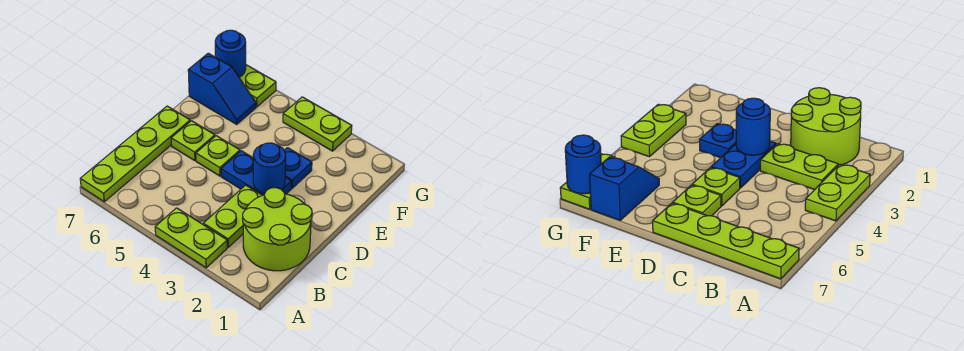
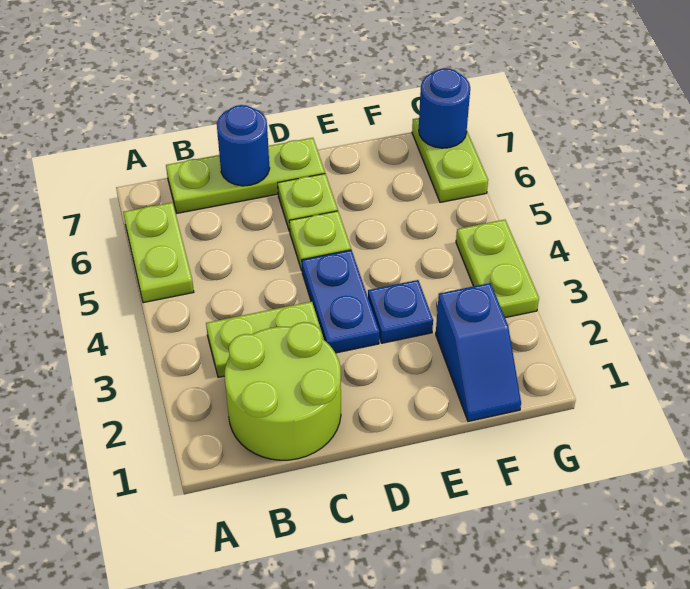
lime plate A3:A4 level 1 -> lime plate A5:A6 level 1
lime plate A7:D7 level 1 -> lime plate B7:D7 level 1
blue round brick D3 level 2 -> blue round brick C7 level 2
blue slope F6:F7 level 1 top 7 -> blue slope F1:F2 level 1 top 2

